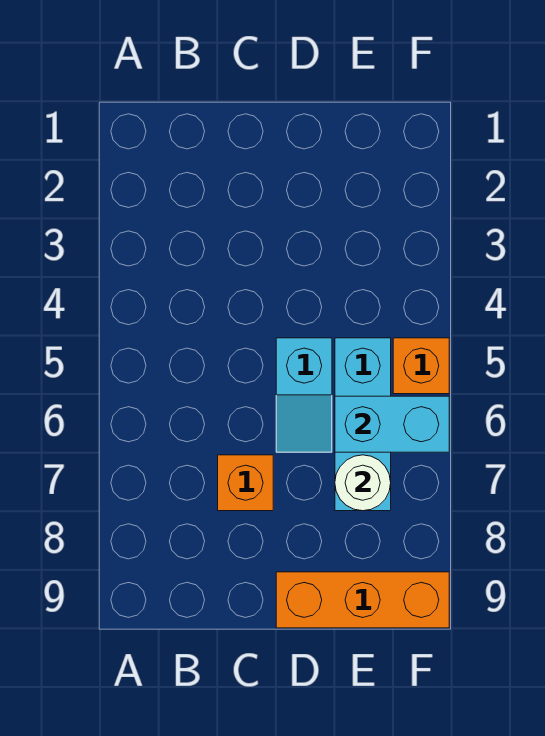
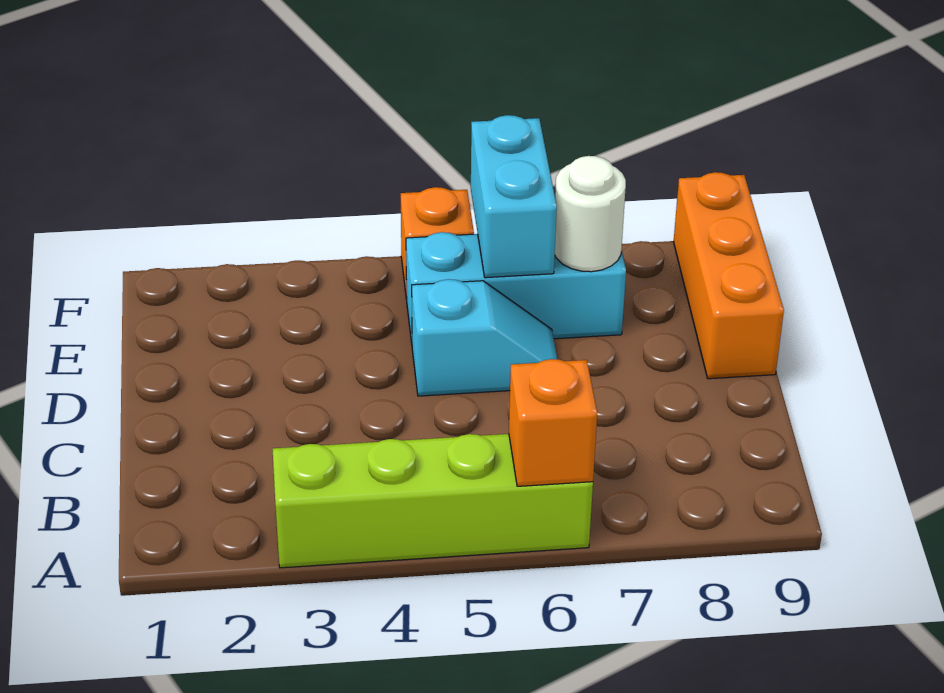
none -> lime brick A3:A6 level 1
orange brick C7 level 1 -> orange brick A6 level 2

